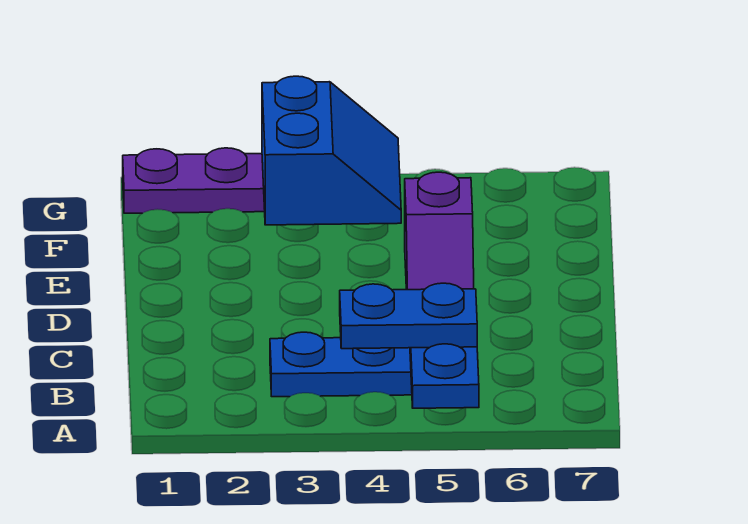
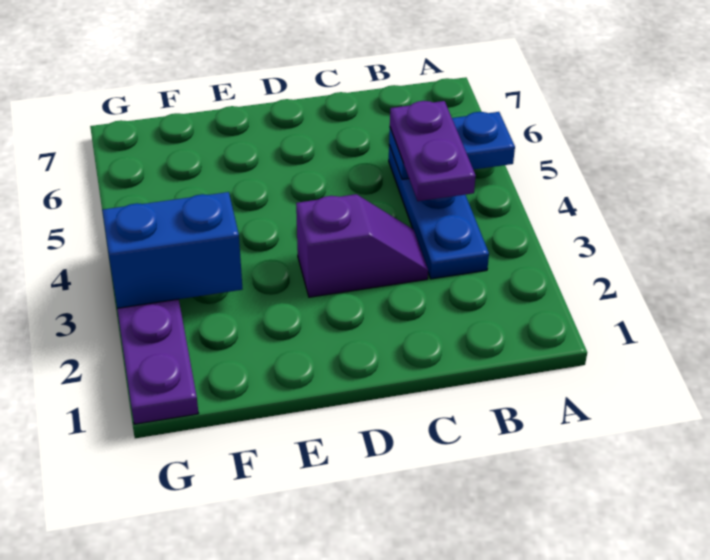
blue plate B4:B5 level 3 -> purple plate B4:B5 level 3
purple slope D5:E5 level 1 top E -> purple slope C3:D3 level 1 top D

